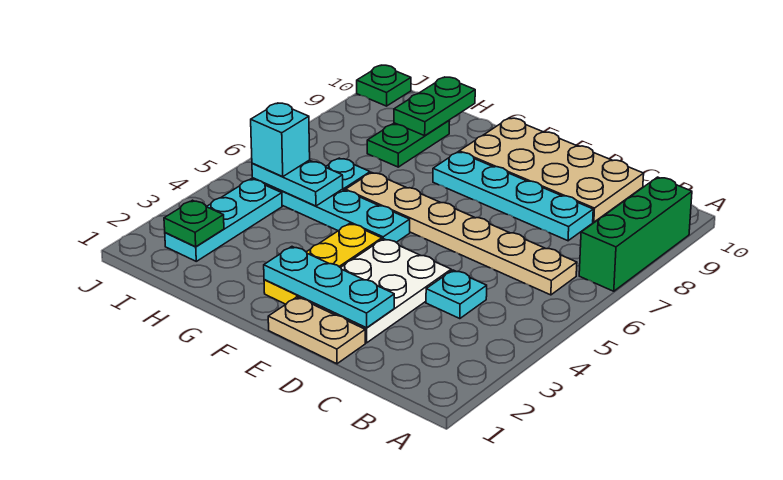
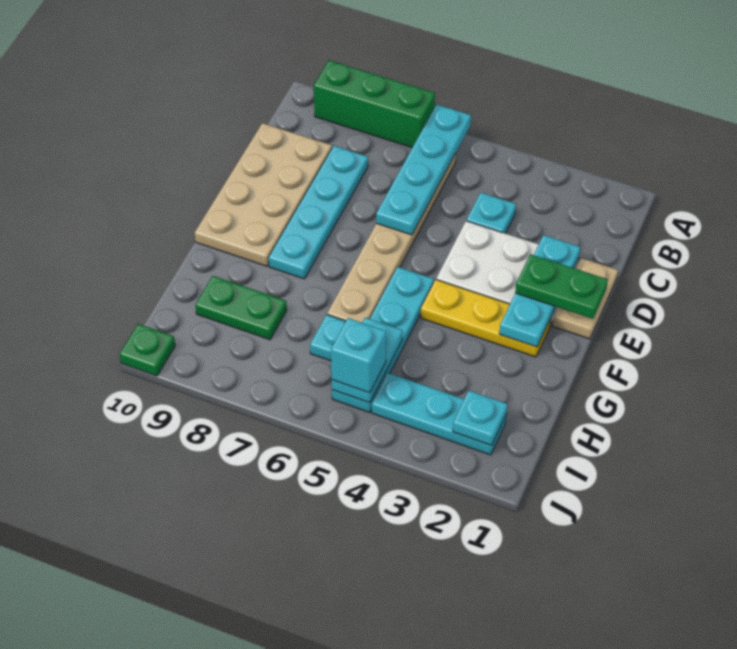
none -> cyan plate A6:D6 level 2
green plate H9:H10 level 2 -> green plate E1:E2 level 3
green plate I2 level 2 -> cyan plate I2 level 2

